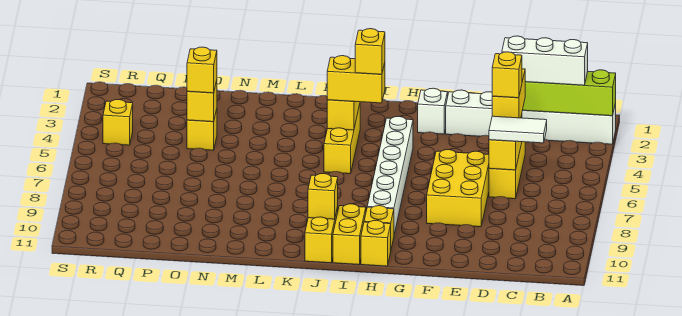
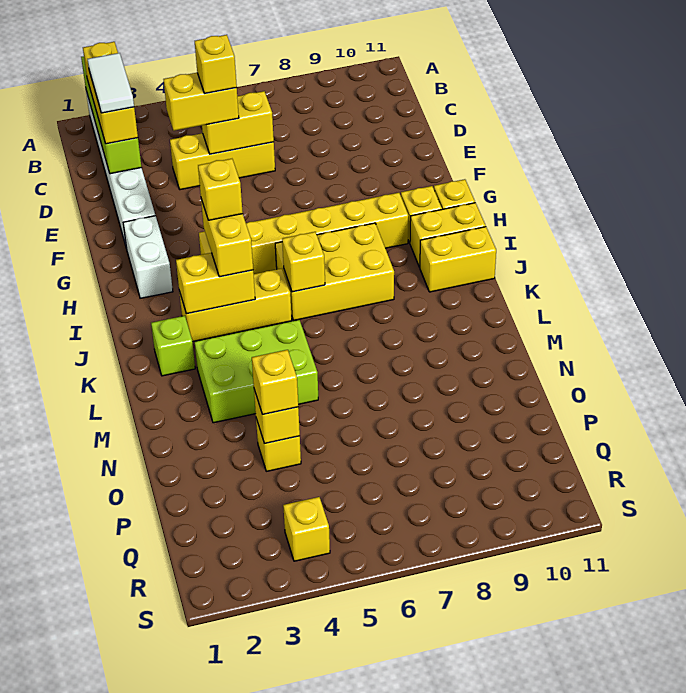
white brick B2:D2 level 3 -> yellow brick B2:D2 level 3
white tile C6:D6 level 3 -> white tile C2:D2 level 4
yellow brick E6:F8 level 1 -> yellow brick I6:J8 level 1
white brick G2 level 1 -> white brick G2:H2 level 1
white brick H4:H9 level 1 -> yellow brick H4:H9 level 1
yellow brick J10 level 2 -> yellow brick J6 level 2
none -> lime brick K2 level 1
none -> lime brick L3:M5 level 1

